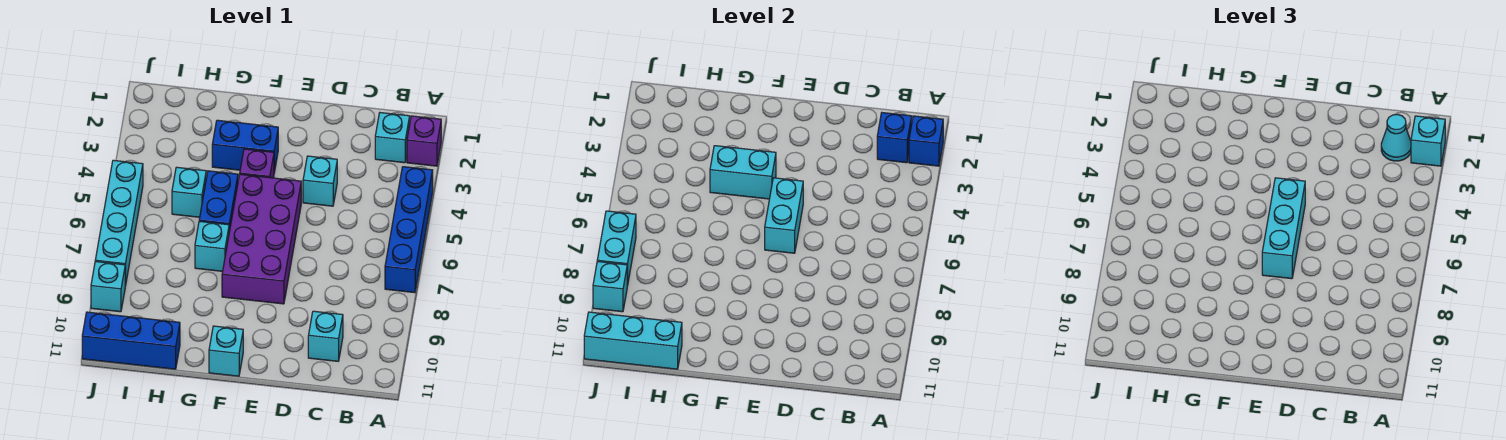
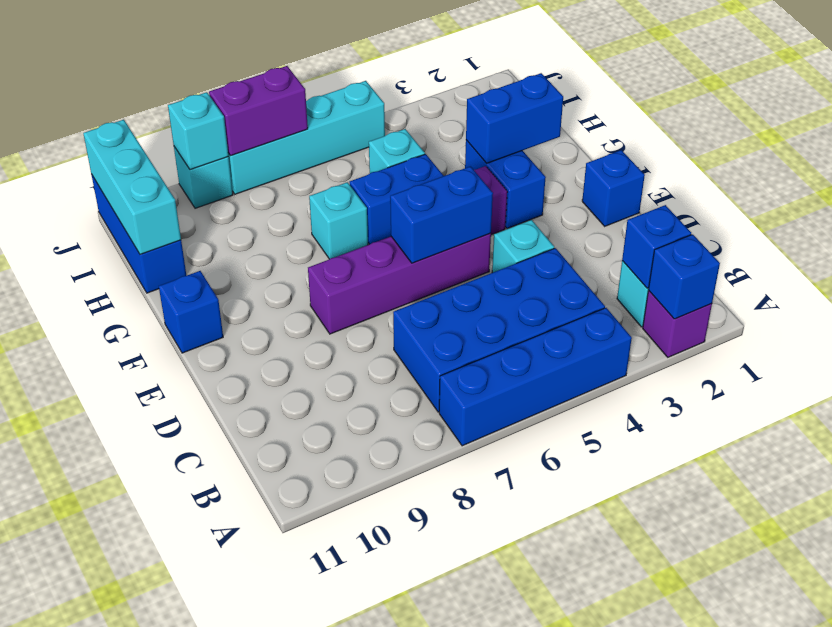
cyan brick A2 level 3 -> none
cyan cone B2 level 3 -> none
none -> blue brick B4:C7 level 1
cyan brick C10 level 1 -> none
none -> blue brick E1 level 1
purple brick E5:F8 level 1 -> purple brick E5:E8 level 1
cyan brick E5:E6 level 2 -> blue brick E5:E6 level 2
cyan brick E5:E7 level 3 -> none
cyan brick F4:G4 level 2 -> none
cyan brick F11 level 1 -> blue brick F11 level 1
none -> blue brick G2:G3 level 2
cyan brick J7:J8 level 2 -> purple brick J7:J8 level 2

